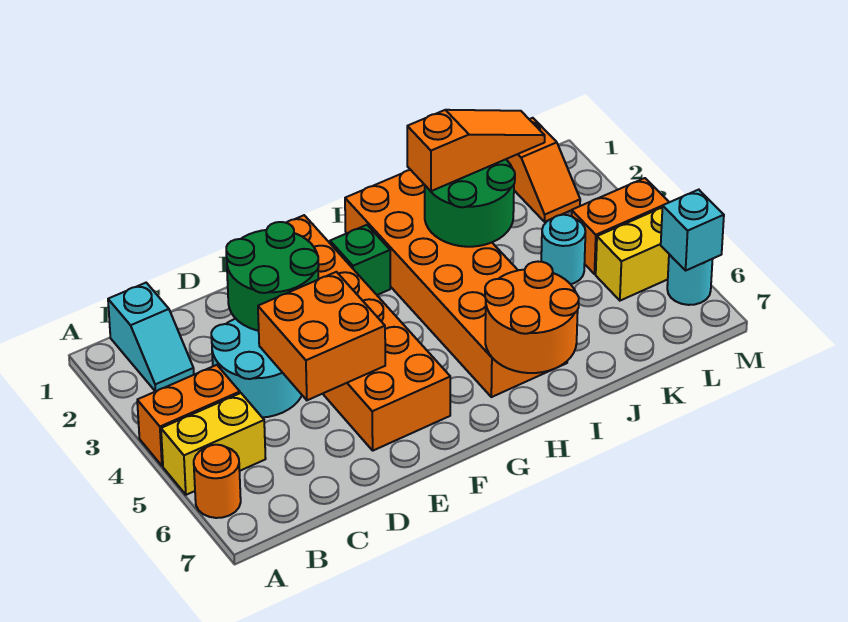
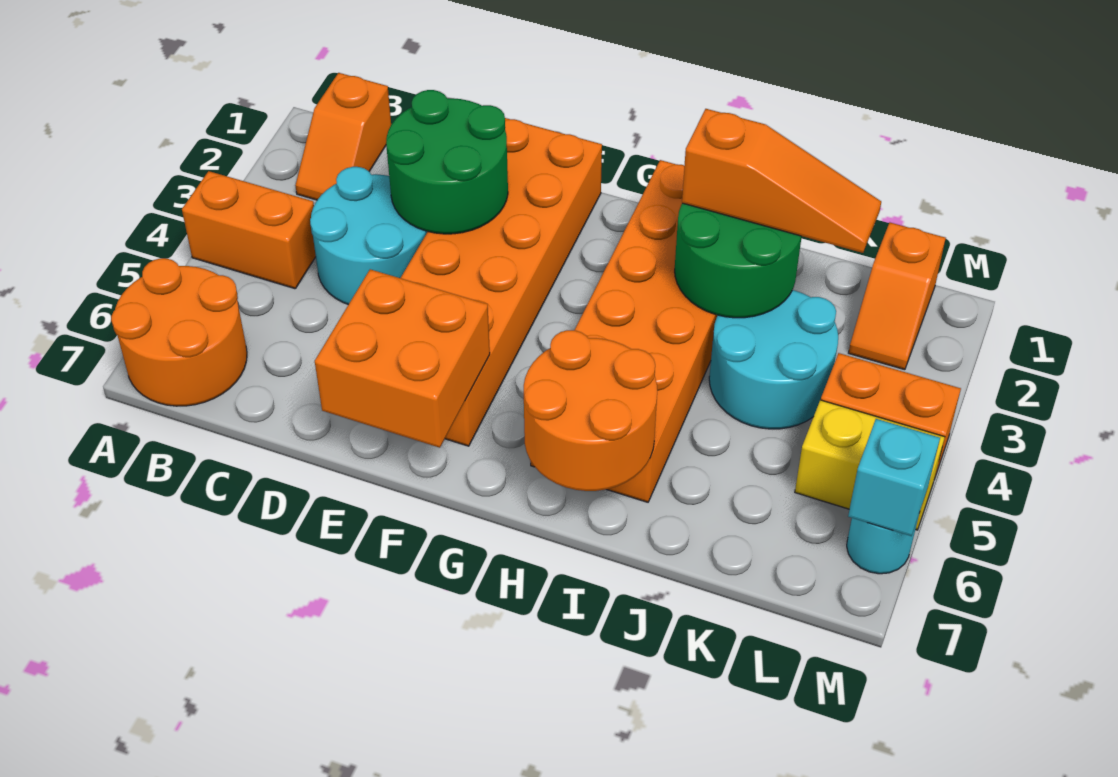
yellow brick A5:B5 level 1 -> none
orange round brick A6 level 1 -> orange round brick A6:B7 level 1
cyan slope B1:B2 level 1 top 1 -> orange slope B1:B2 level 1 top 1
orange brick D4:E5 level 2 -> orange brick E6:F7 level 2
green brick G2 level 1 -> none
cyan round brick K4 level 1 -> cyan round brick J3:K4 level 1

